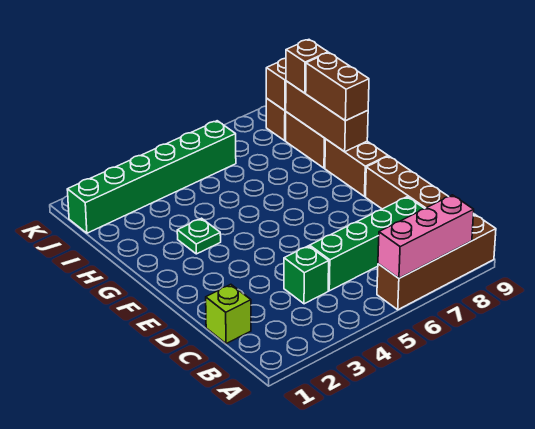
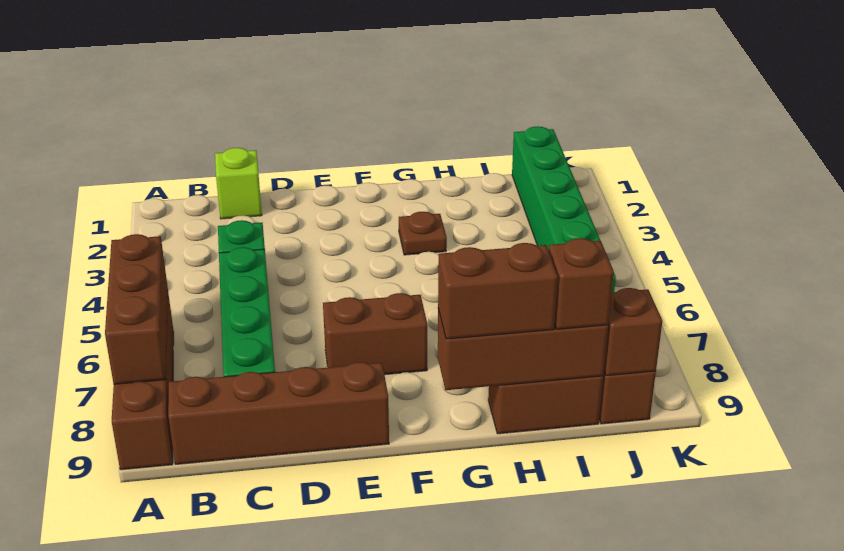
pink brick A6:A8 level 2 -> brown brick A6:A8 level 2
brown brick F9:G9 level 1 -> brown brick E7:F7 level 1
green plate G3 level 1 -> brown plate G3 level 1

